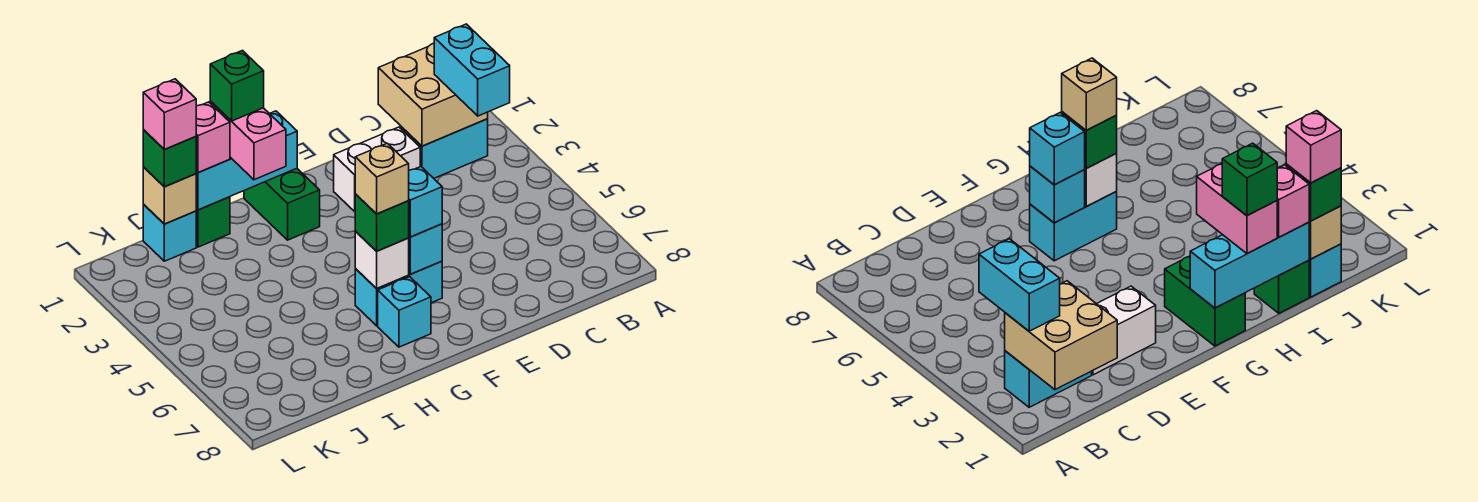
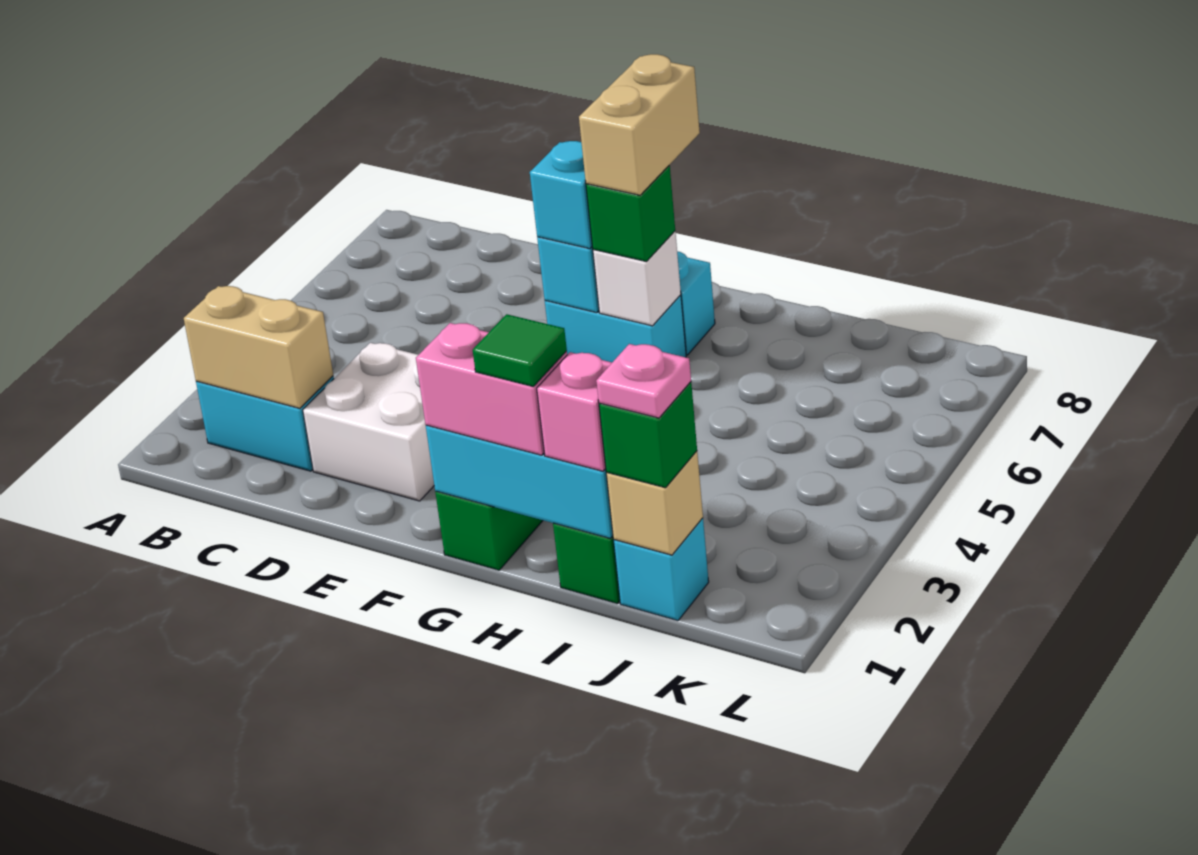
tan brick B1:C2 level 2 -> tan brick B2:C2 level 2
cyan brick B2:B3 level 3 -> none
white brick D2:E2 level 1 -> white brick D2:E3 level 1
tan brick G6 level 4 -> tan brick G6:G7 level 4
pink brick H1:H2 level 3 -> pink brick G1:H1 level 3
green brick H1 level 4 -> green tile H1 level 4
pink brick J1 level 4 -> pink plate J1 level 4

